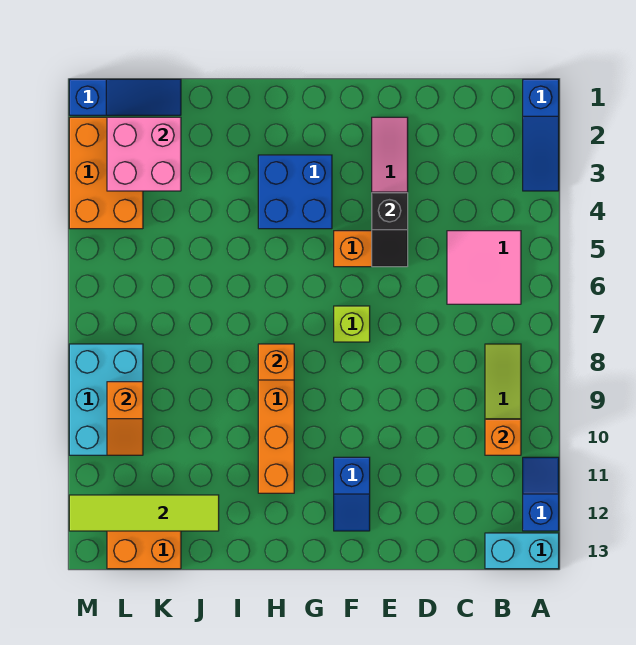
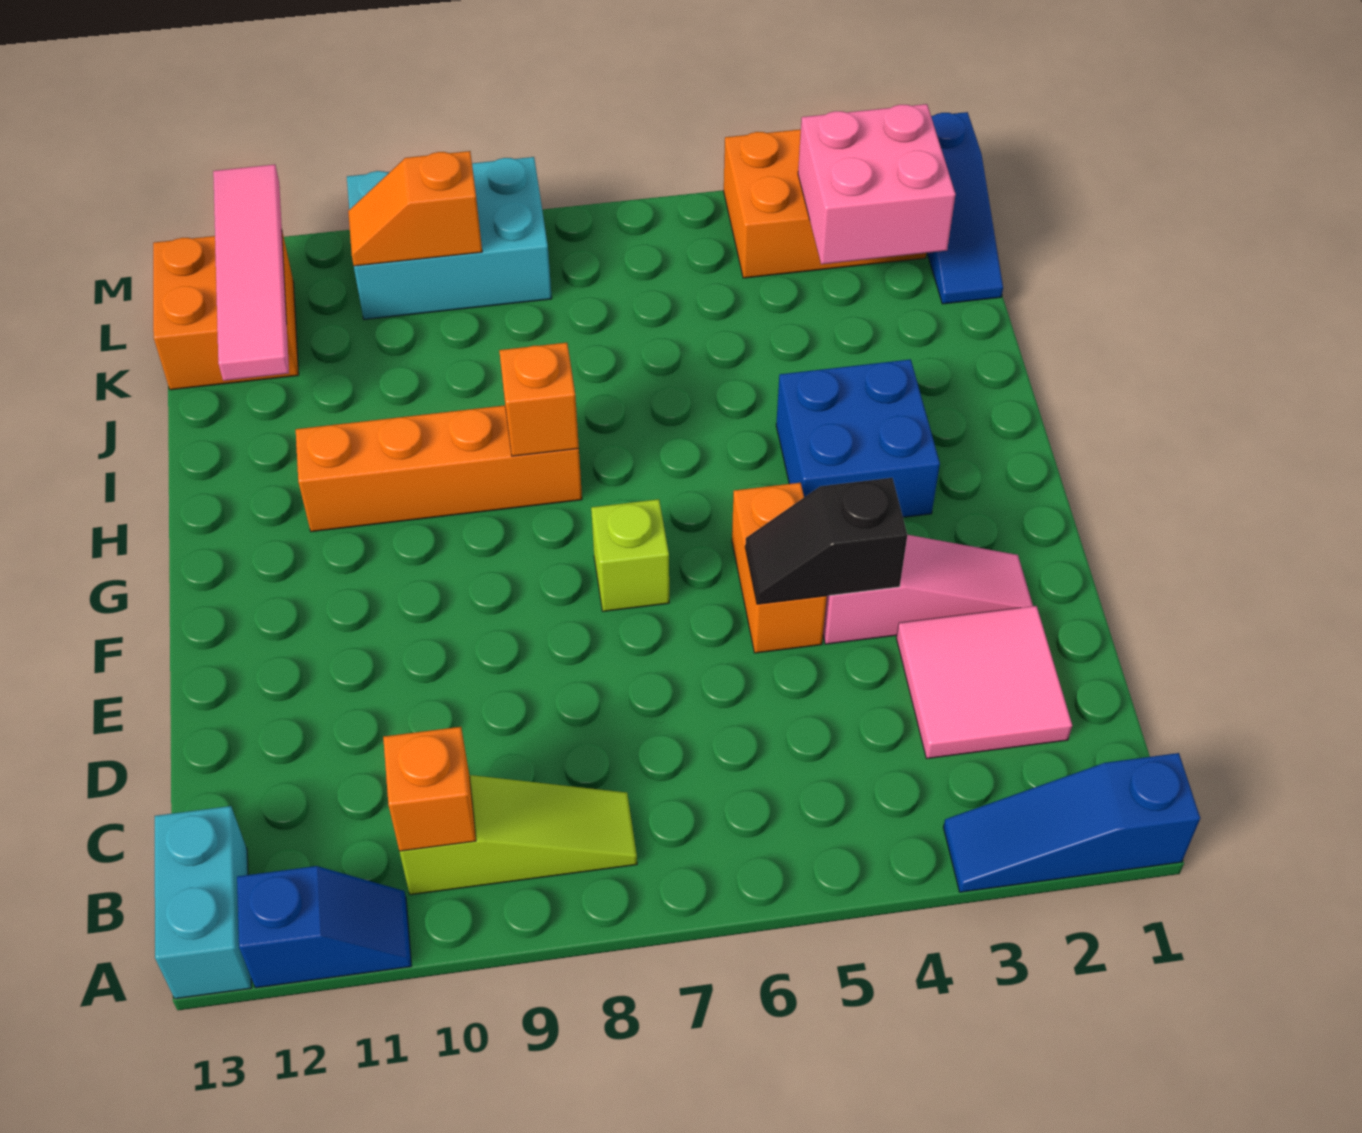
pink tile B5:C6 level 1 -> pink tile C2:D3 level 1
blue slope F11:F12 level 1 top 11 -> none
lime tile J12:M12 level 2 -> pink tile J12:M12 level 2

